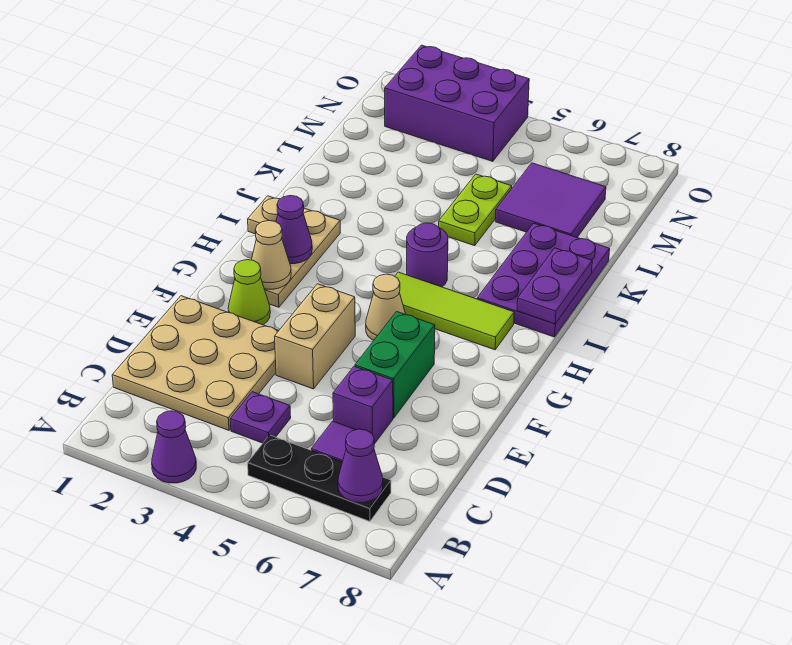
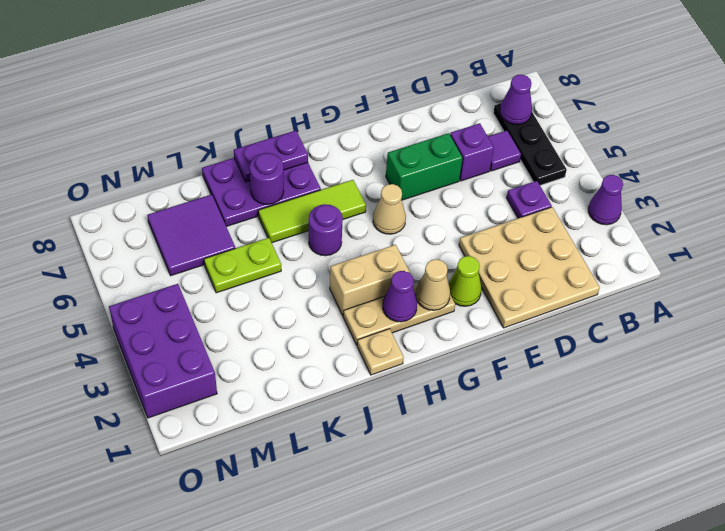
tan brick E4:F4 level 1 -> tan brick H3:I3 level 1
lime tile H5:H7 level 1 -> lime tile H6:J6 level 1
none -> purple round brick J7 level 2

